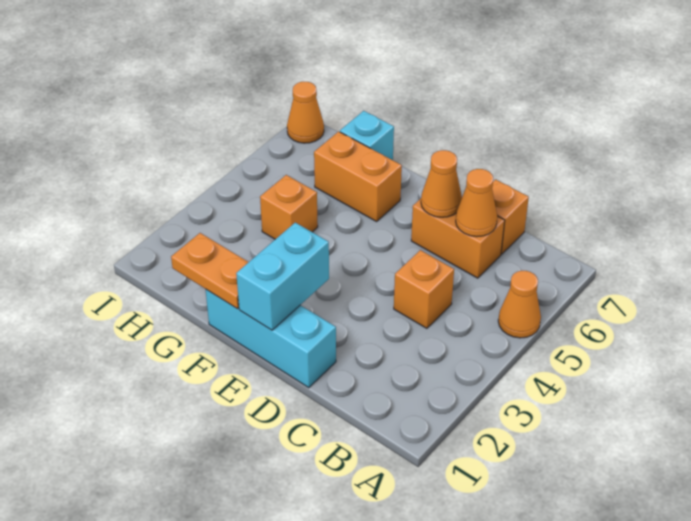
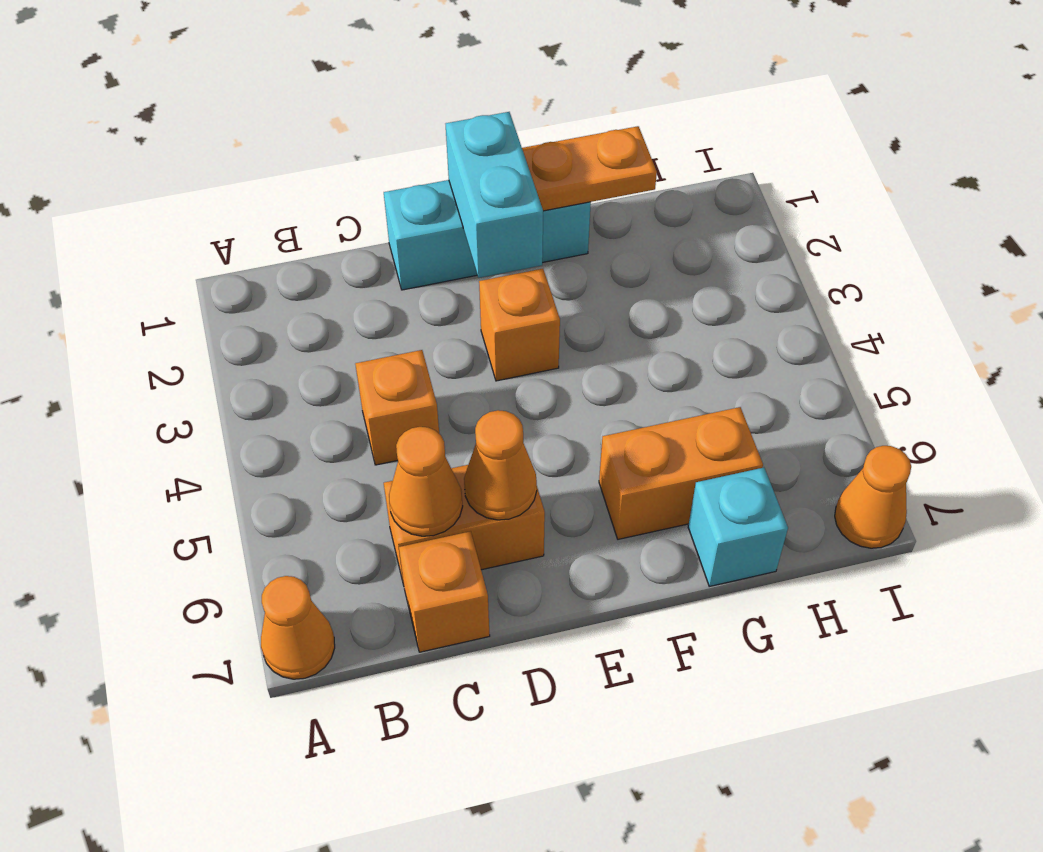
orange cone A5 level 1 -> orange cone A7 level 1
orange brick G4 level 1 -> orange brick E3 level 1

